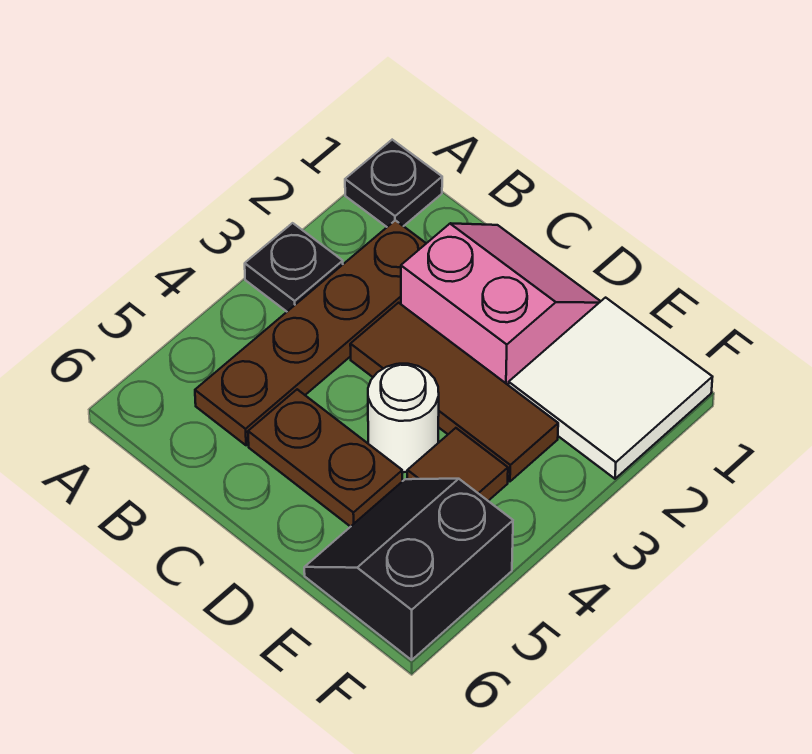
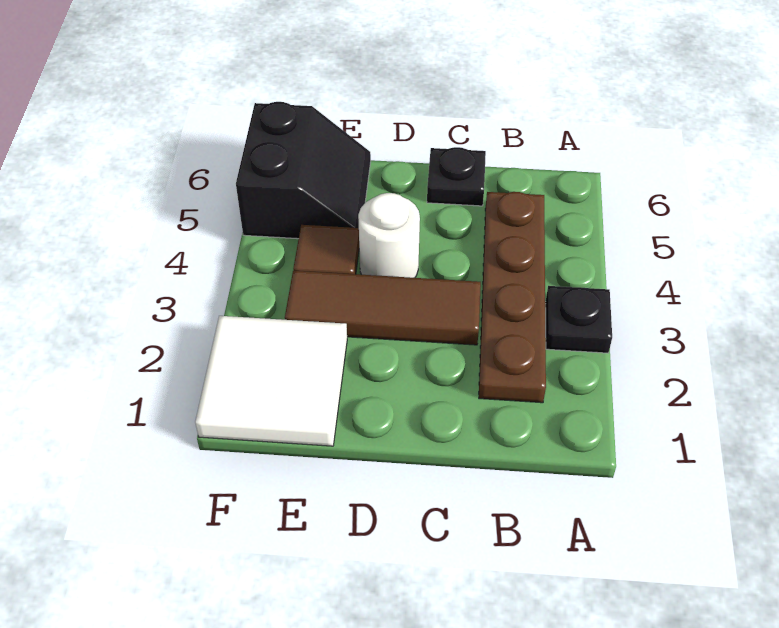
black plate A1 level 1 -> black plate C6 level 1
pink slope C1:D2 level 1 top 2 -> none
brown plate C5:D5 level 1 -> none

